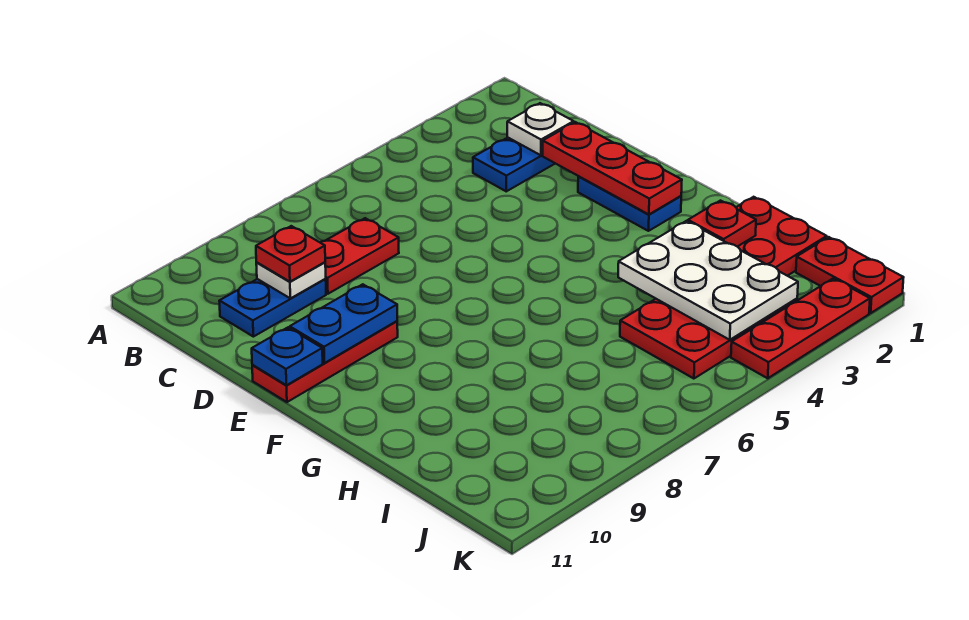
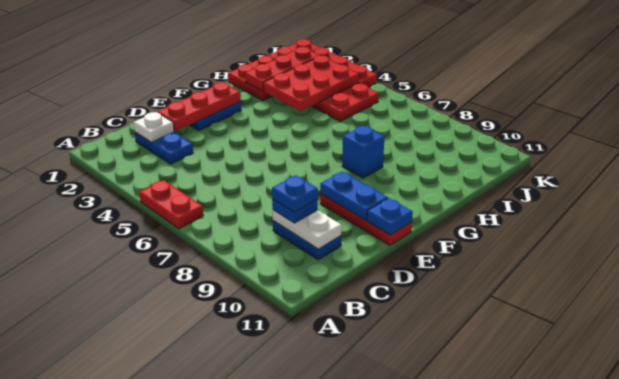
red plate C7:C8 level 1 -> red plate A5:A6 level 1
white plate C9 level 2 -> white plate C9:C10 level 2
red plate C9 level 3 -> blue plate C9 level 3
none -> blue plate C9 level 4
none -> blue brick G8 level 1
red plate H2 level 2 -> red plate H2:J2 level 2
white plate H3:J4 level 2 -> red plate H3:J4 level 2

